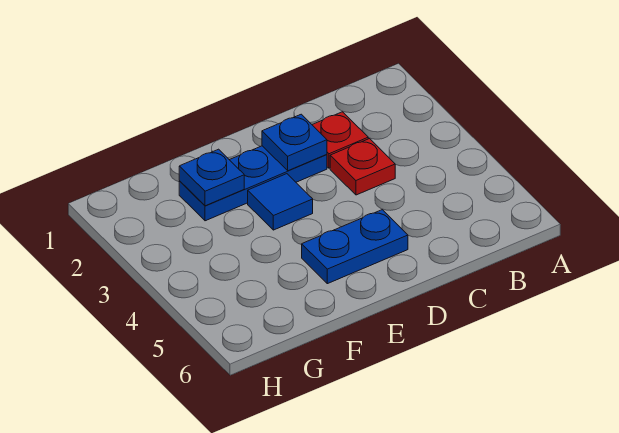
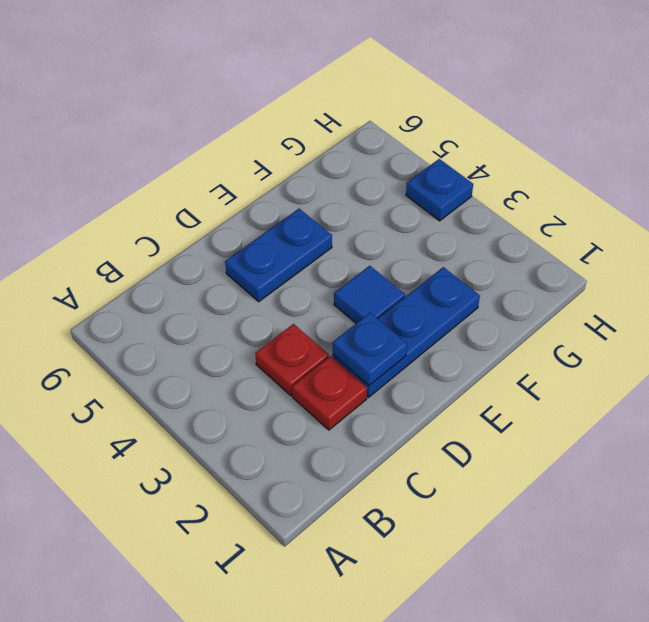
blue plate F2 level 2 -> blue plate H4 level 1

